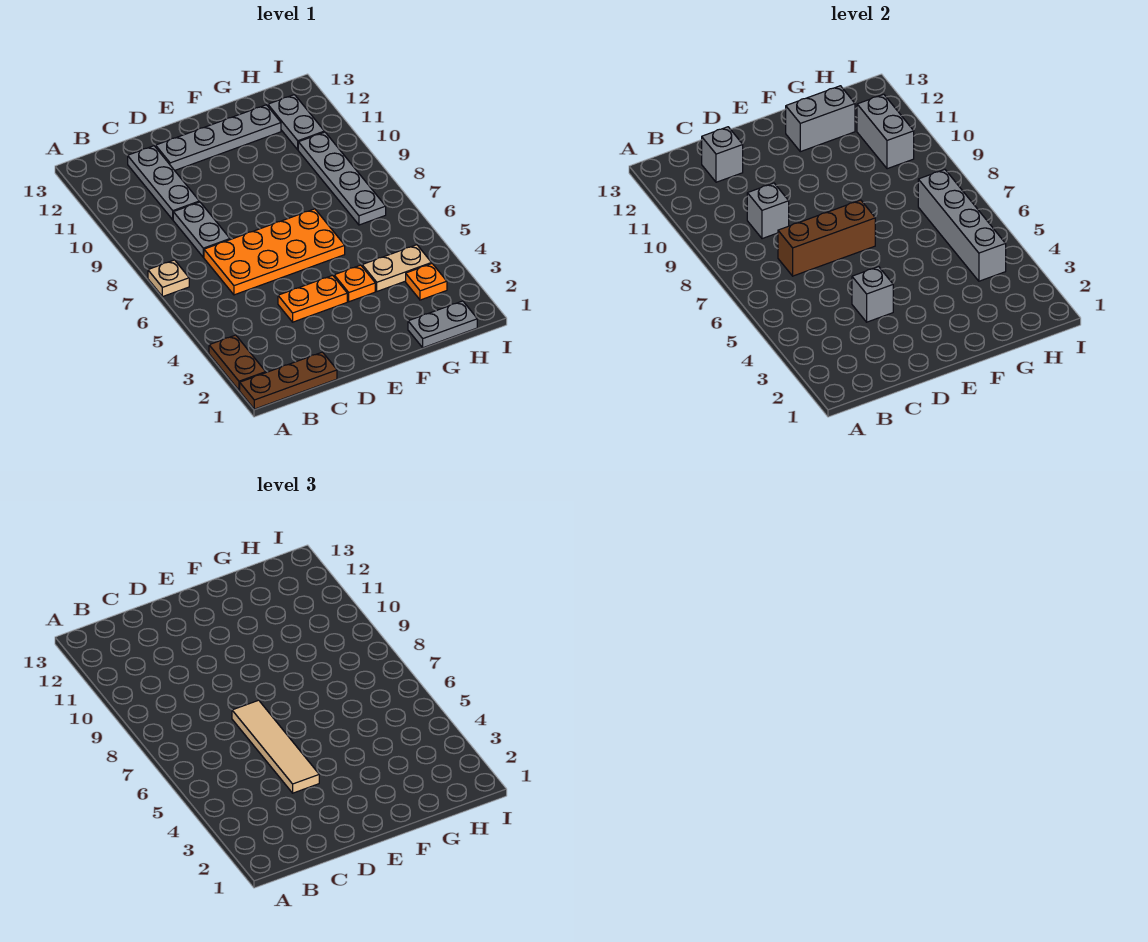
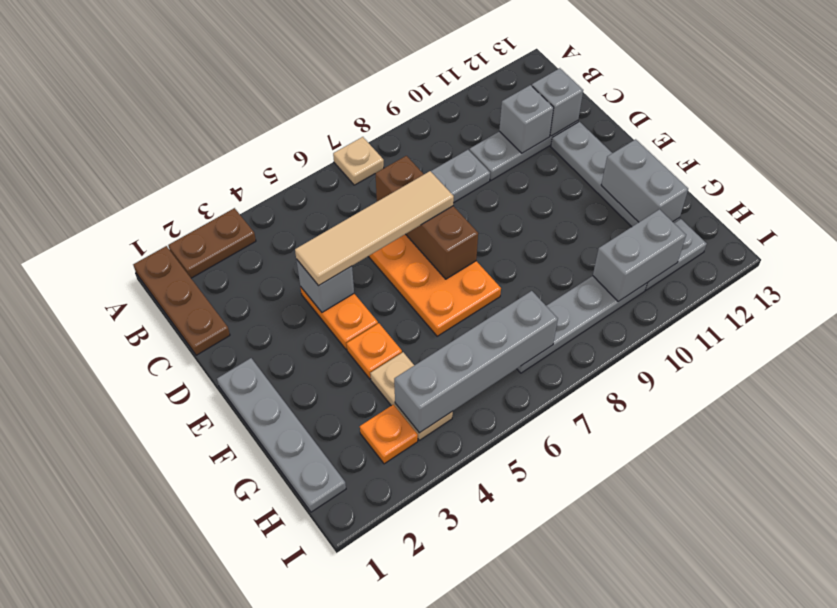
grey brick C9 level 2 -> grey brick C11 level 2
grey plate G1:H1 level 1 -> grey plate E1:H1 level 1

